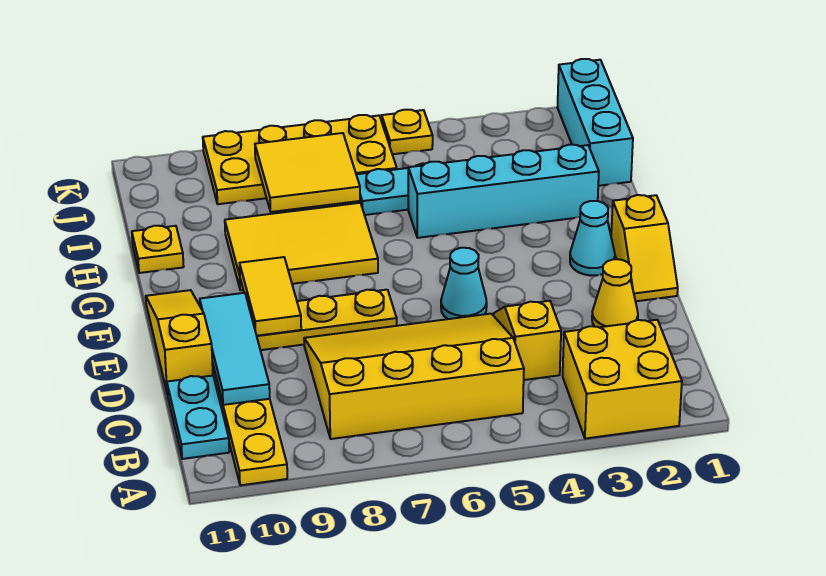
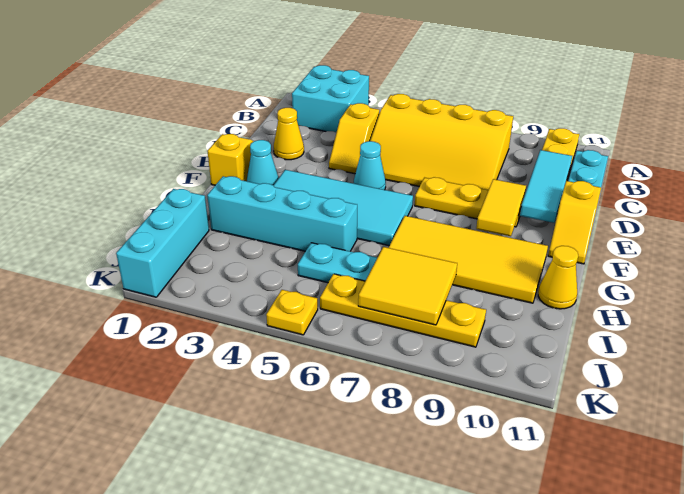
yellow brick A2:B3 level 1 -> cyan brick A2:B3 level 1
yellow slope D11:F11 level 1 top D -> yellow slope E11:F11 level 1 top E
none -> cyan tile F3:G6 level 1
yellow tile G7:H9 level 1 -> yellow tile G7:H10 level 1
yellow plate H11 level 1 -> yellow cone H11 level 1
yellow plate J6:K9 level 1 -> yellow plate J6:J9 level 1

